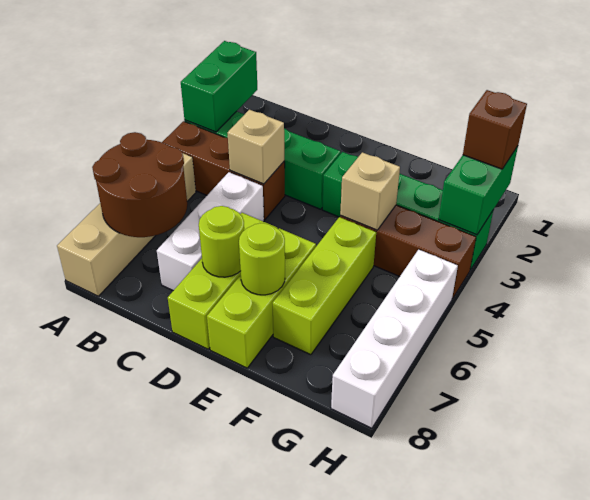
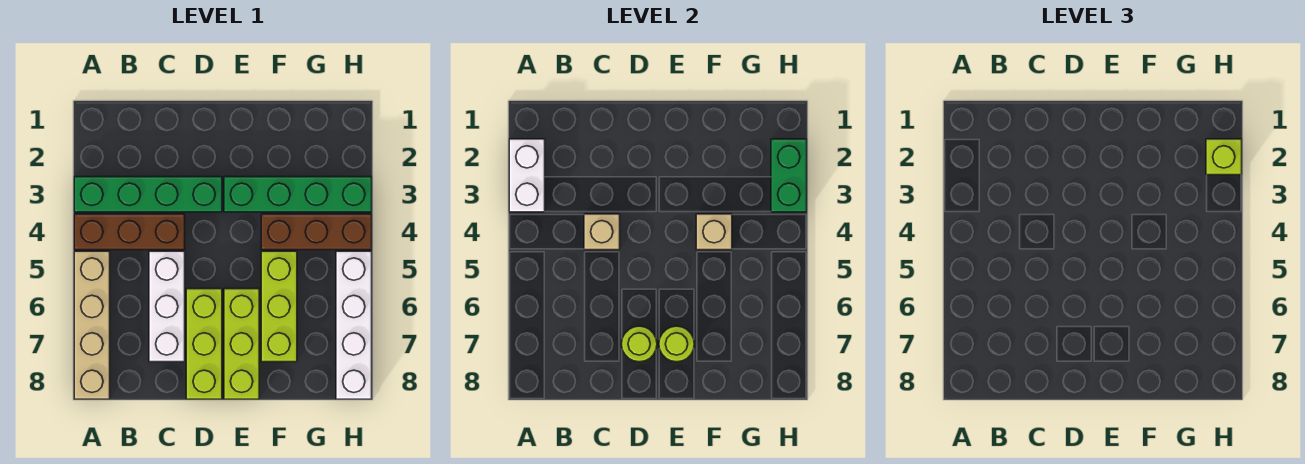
green brick A2:A3 level 2 -> white brick A2:A3 level 2
brown round brick A6:B7 level 2 -> none
brown brick H2 level 3 -> lime brick H2 level 3

